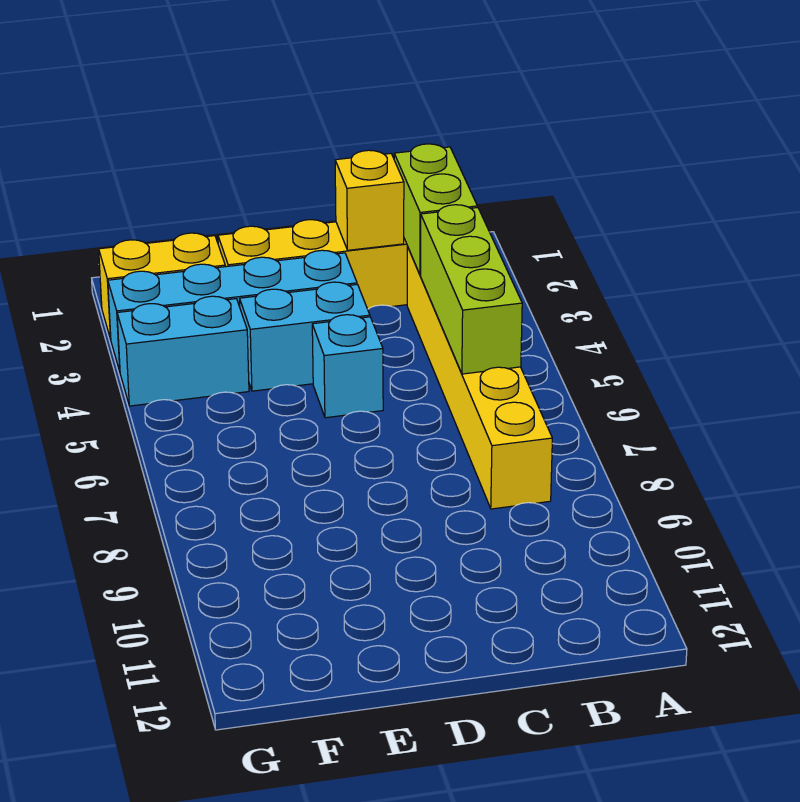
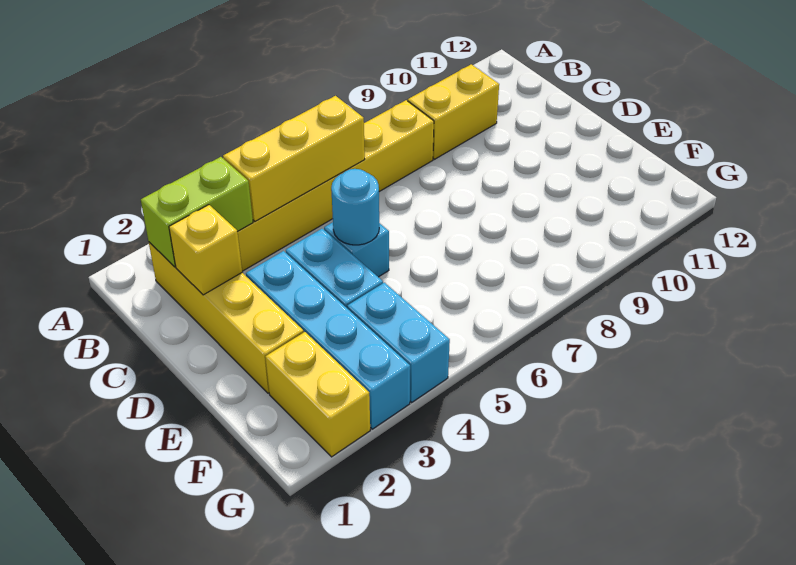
lime brick B4:B6 level 2 -> yellow brick B4:B6 level 2
none -> yellow brick B9:B10 level 1
none -> cyan round brick D5 level 2

